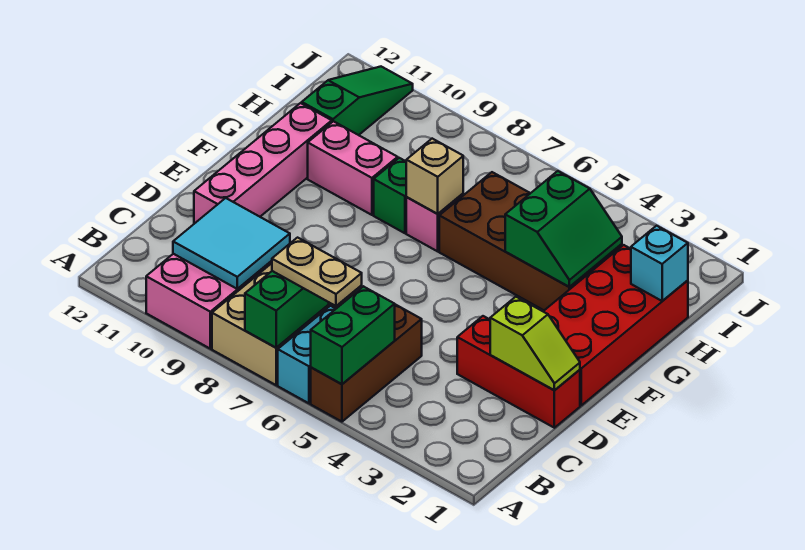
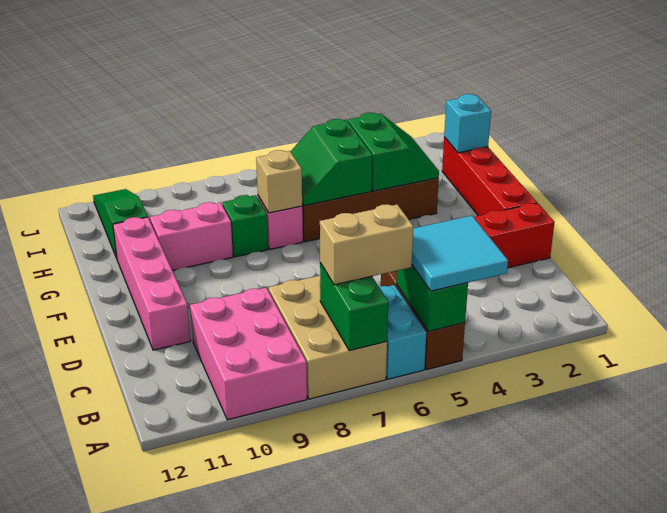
tan plate B6:B7 level 3 -> tan brick B6:B7 level 3
cyan tile B9:C10 level 2 -> cyan tile A4:B5 level 3
lime slope D1:D2 level 2 top 2 -> none
red brick E1:H2 level 1 -> red brick E1:H1 level 1
none -> green slope G5:H6 level 2 top 5

